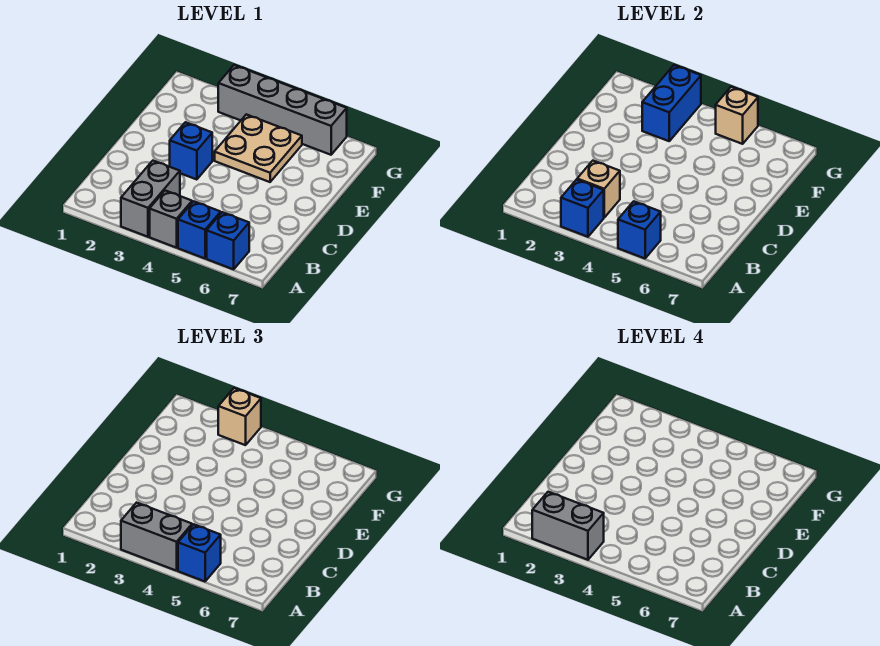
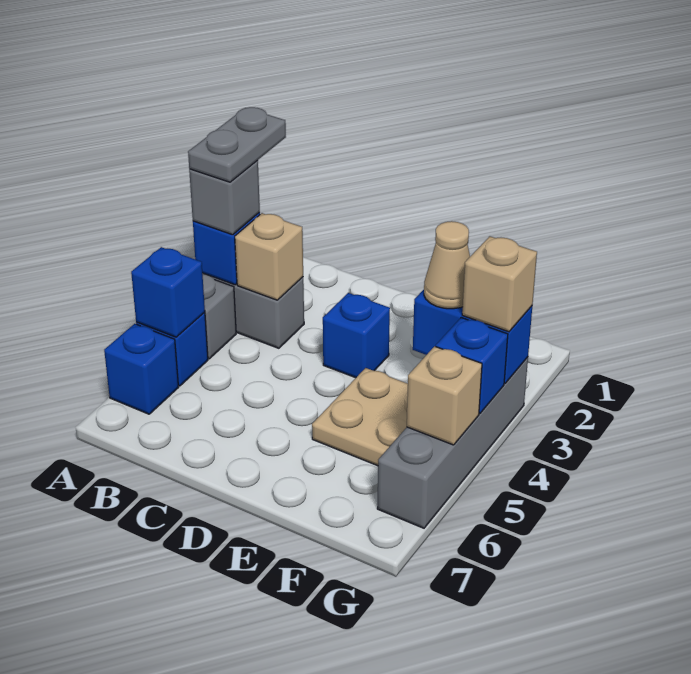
grey brick A2:A3 level 4 -> grey plate A2:A3 level 4
grey brick A3:A4 level 3 -> grey brick A3 level 3
blue brick A5 level 3 -> blue brick G4 level 2
none -> tan cone F3 level 3

